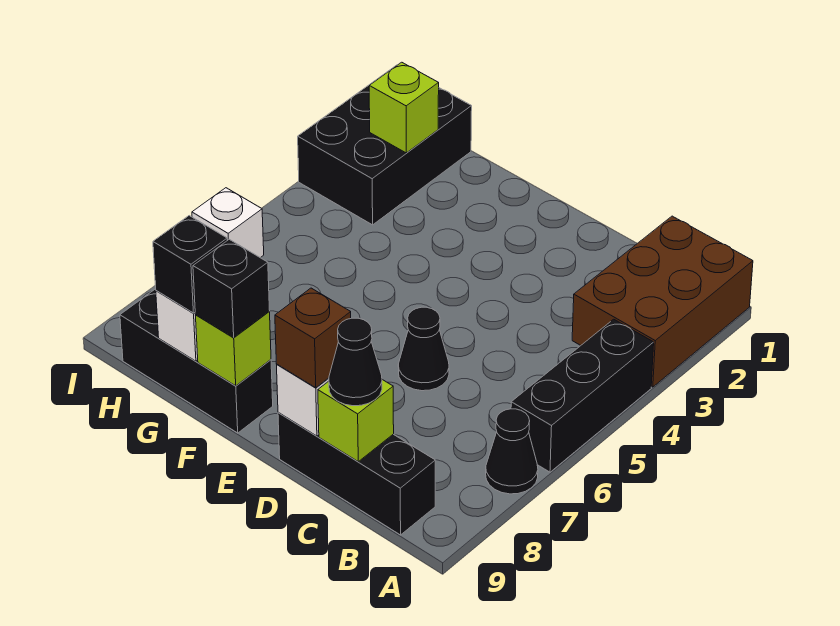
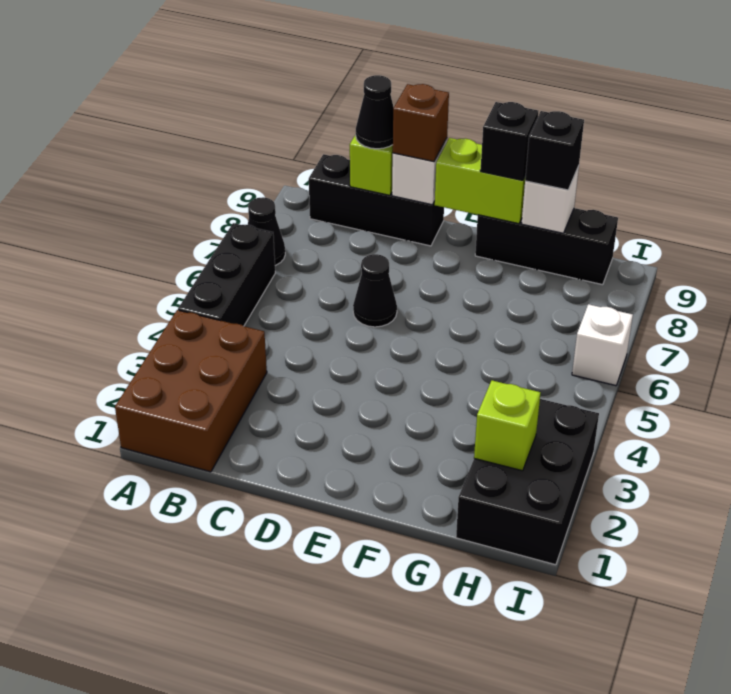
lime brick F9 level 2 -> lime brick E9:F9 level 2

